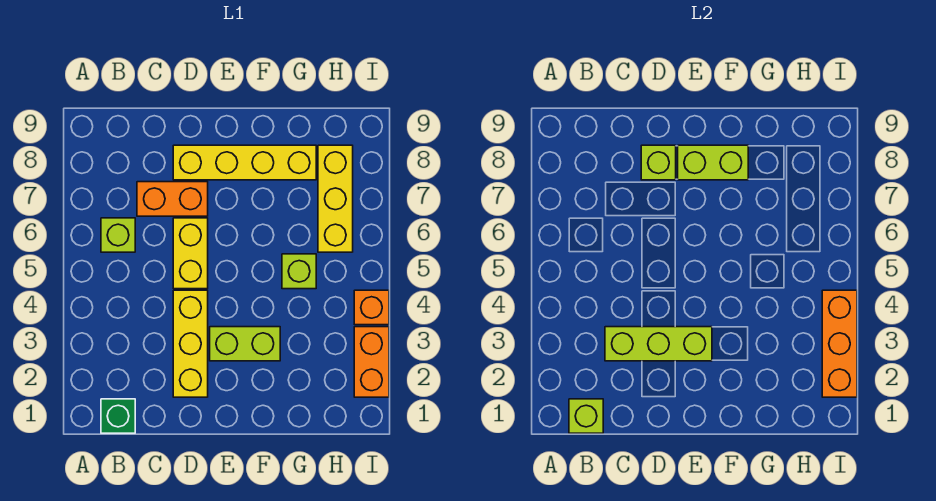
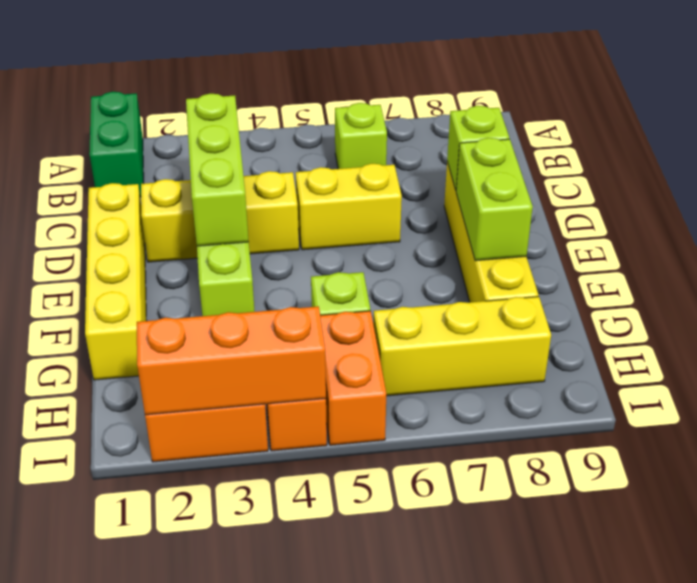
green brick B1 level 1 -> green brick A1:B1 level 1
lime brick B1 level 2 -> none
orange brick C7:D7 level 1 -> orange brick H5:I5 level 1
none -> yellow brick D1:G1 level 1

